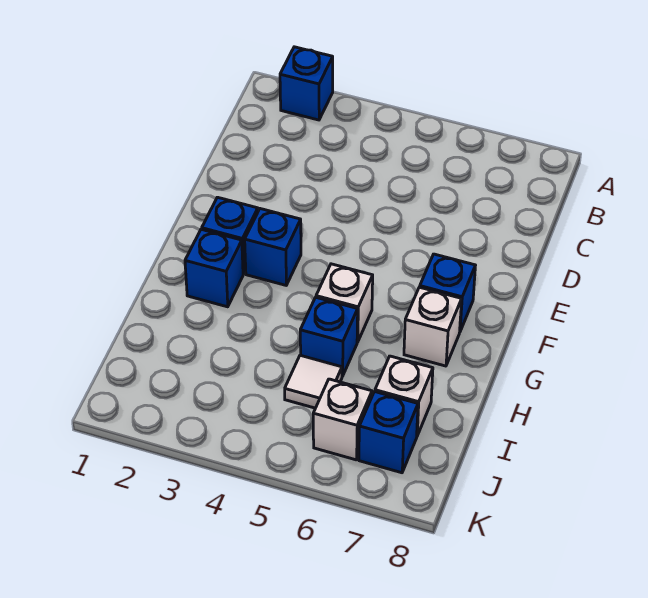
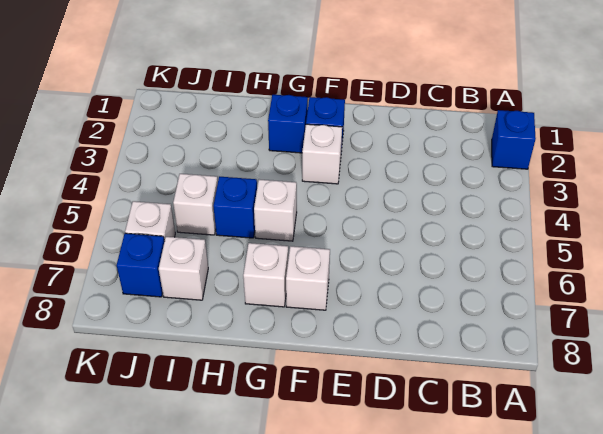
blue brick F3 level 1 -> white brick F3 level 1
blue brick F7 level 1 -> white brick F7 level 1
white tile I5 level 1 -> white brick I5 level 1

